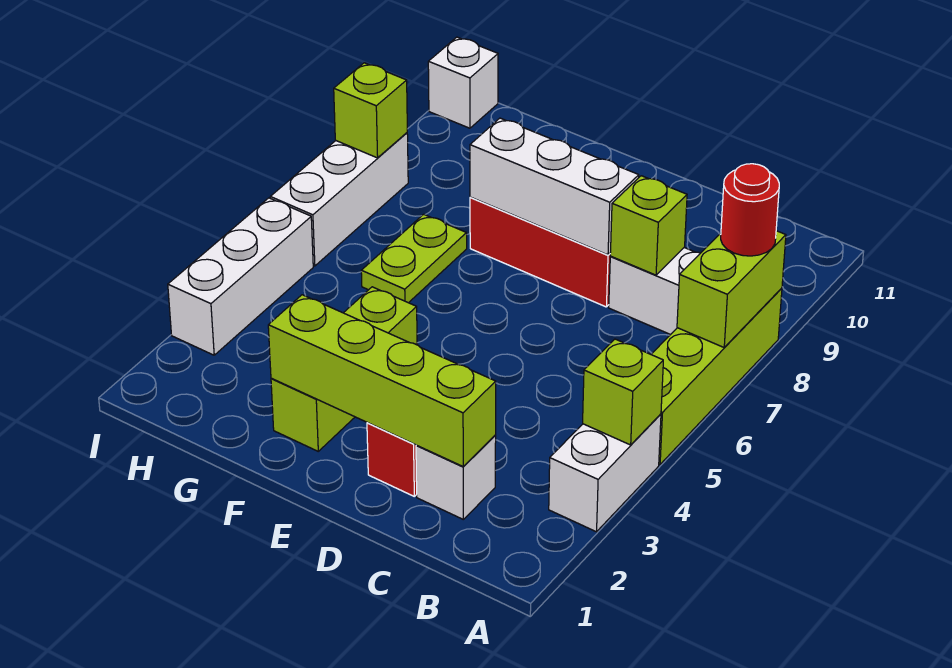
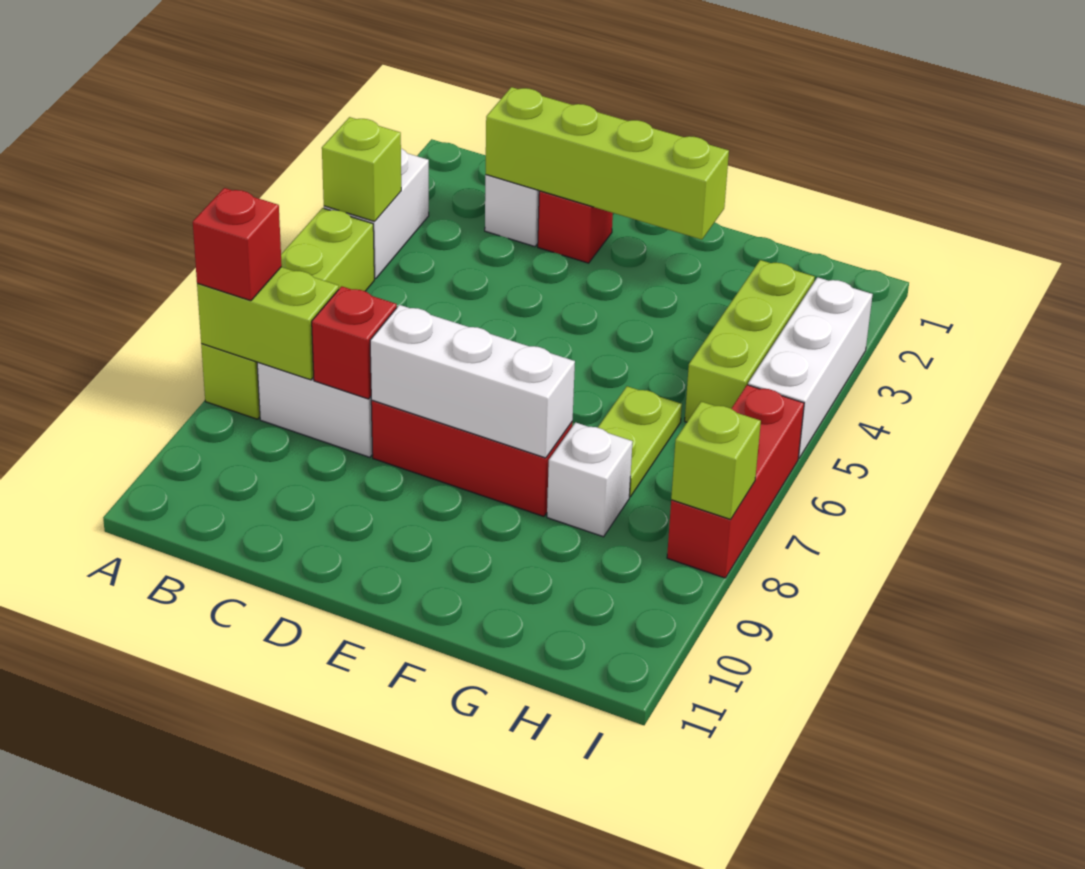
lime brick A7:A8 level 2 -> lime brick A8:B8 level 2
red round brick A8 level 3 -> red brick A8 level 3
lime brick C8 level 2 -> red brick C8 level 2
lime brick F2:F4 level 1 -> lime brick H3:H5 level 1
white brick I6:I8 level 1 -> red brick I6:I8 level 1
white brick I11 level 1 -> white brick G8 level 1

